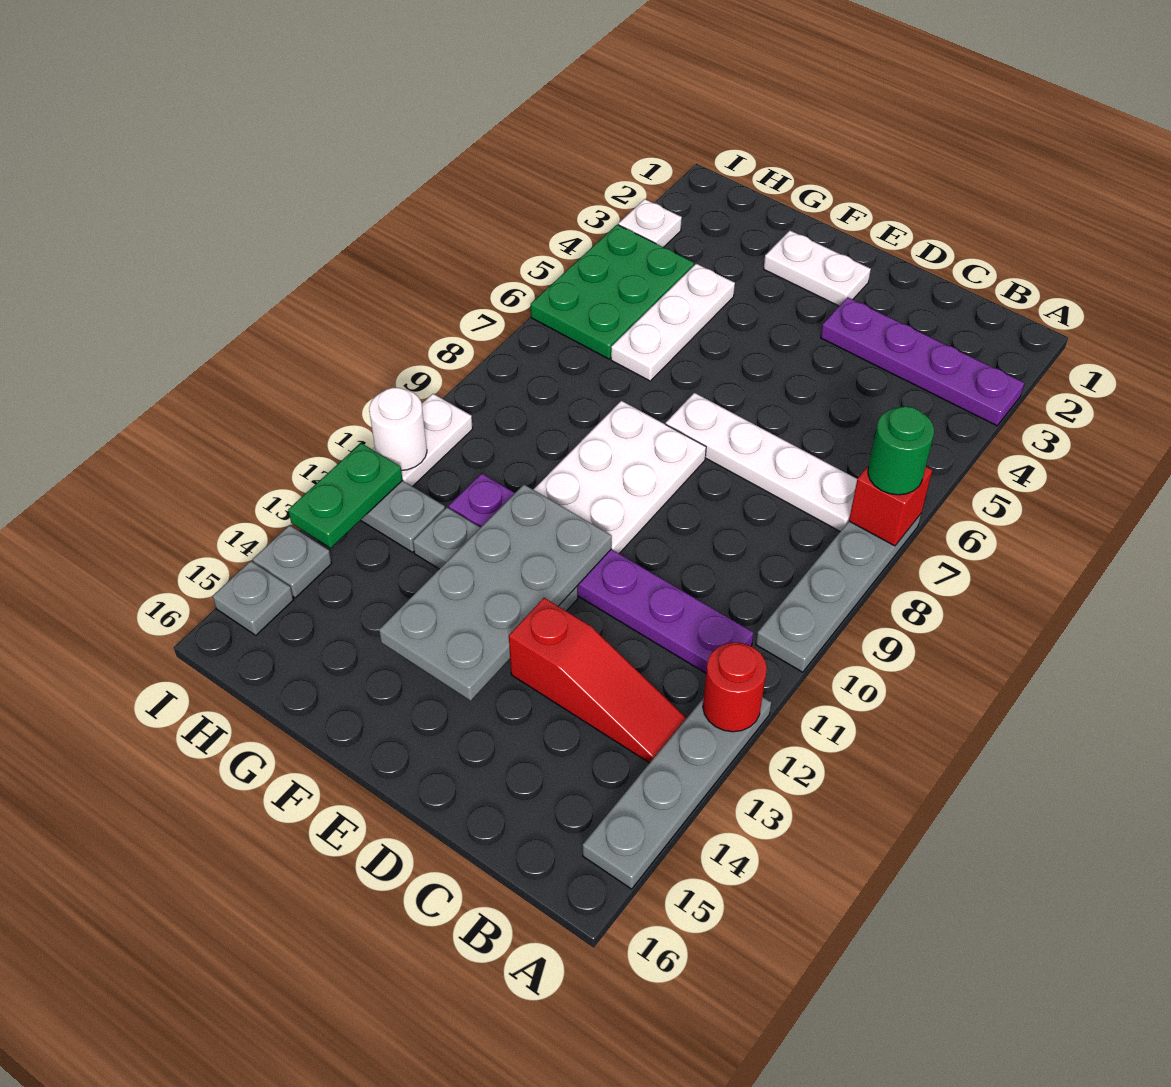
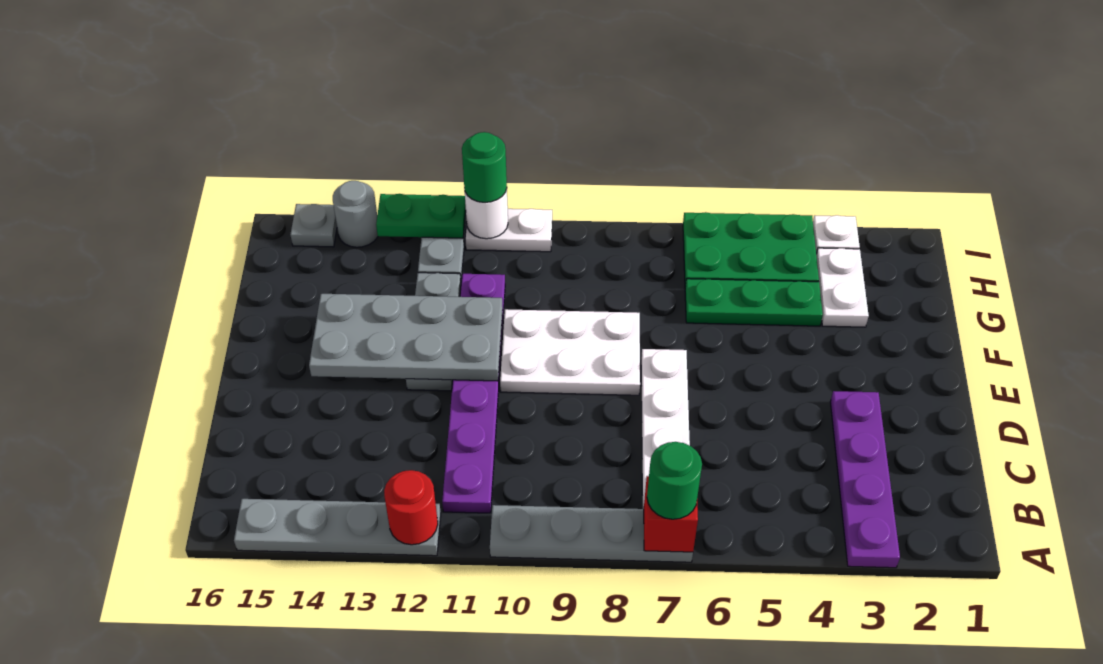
red slope B13:D13 level 1 top D -> none
white plate E2:F2 level 1 -> white plate G3:H3 level 1
white plate G4:G6 level 1 -> green plate G4:G6 level 1
none -> green round brick I11 level 3
grey plate I14 level 1 -> grey round brick I14 level 1

